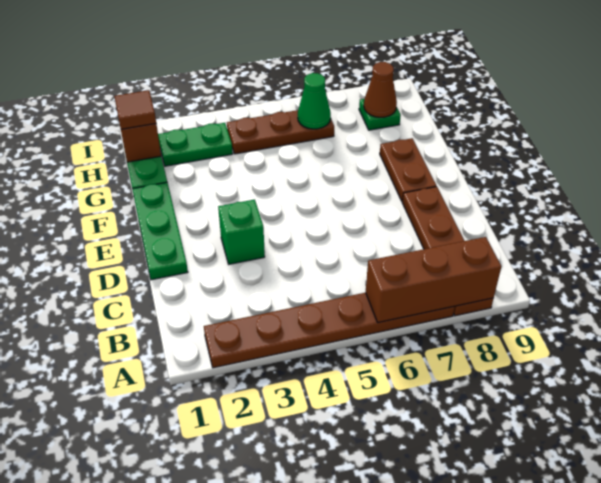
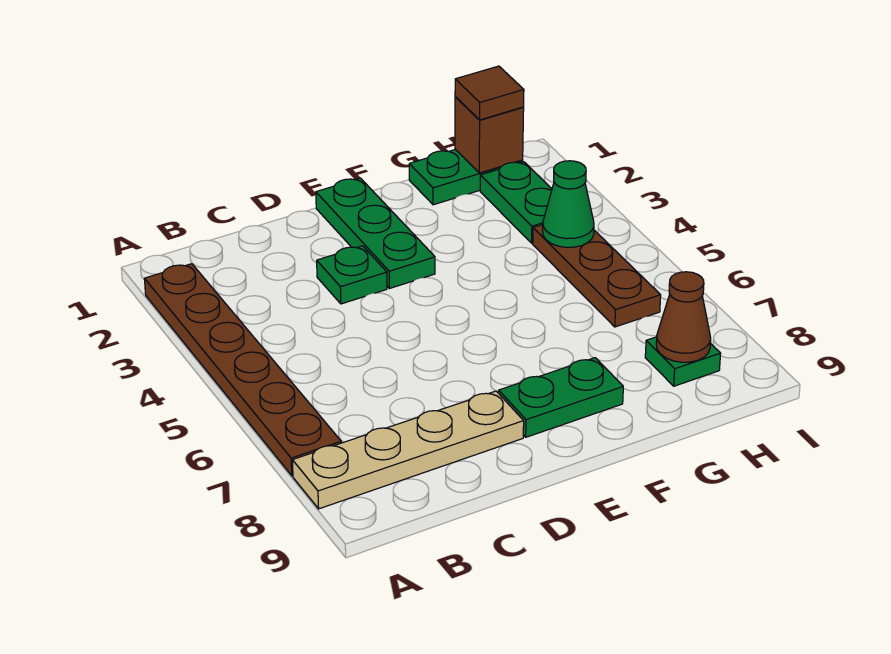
brown brick A6:A8 level 2 -> none
brown plate A8:D8 level 1 -> tan plate A8:D8 level 1
green plate D1:F1 level 1 -> green plate E1:E3 level 1
green brick D3 level 1 -> green plate D3 level 1
brown plate E8:F8 level 1 -> green plate E8:F8 level 1
green cone H6 level 2 -> green cone H4 level 2

